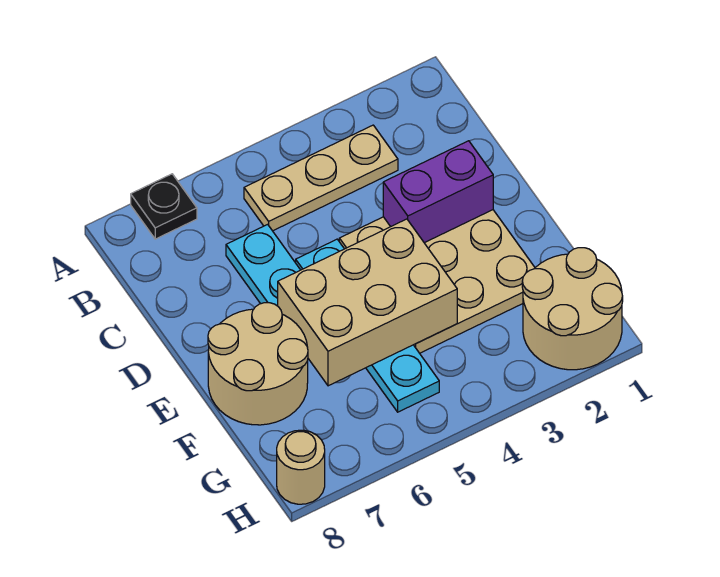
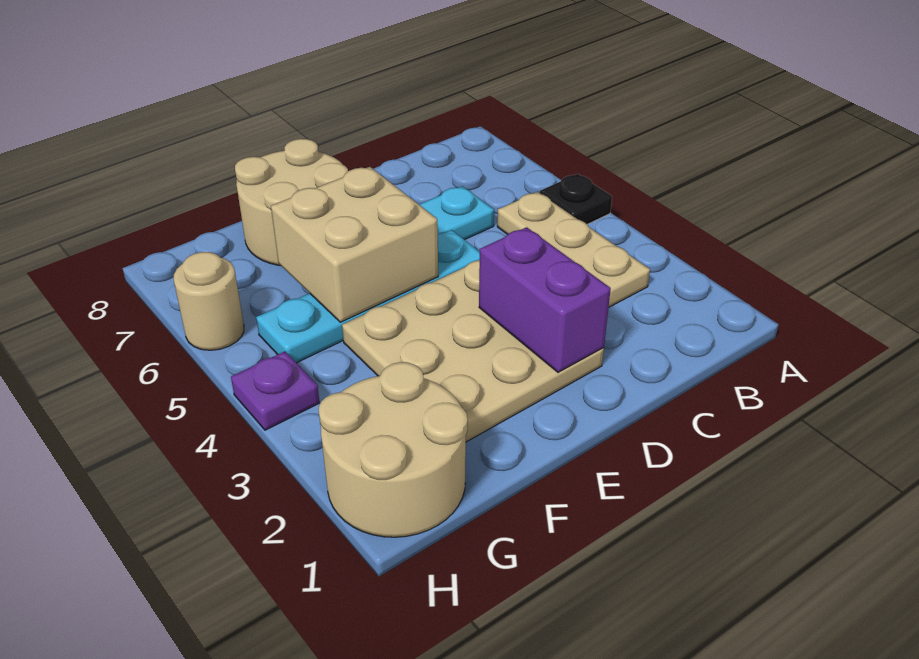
black plate A7 level 1 -> black plate A5 level 1
tan brick E4:F6 level 2 -> tan brick E5:F6 level 2
none -> purple plate H4 level 1
tan round brick H8 level 1 -> tan round brick H6 level 1

